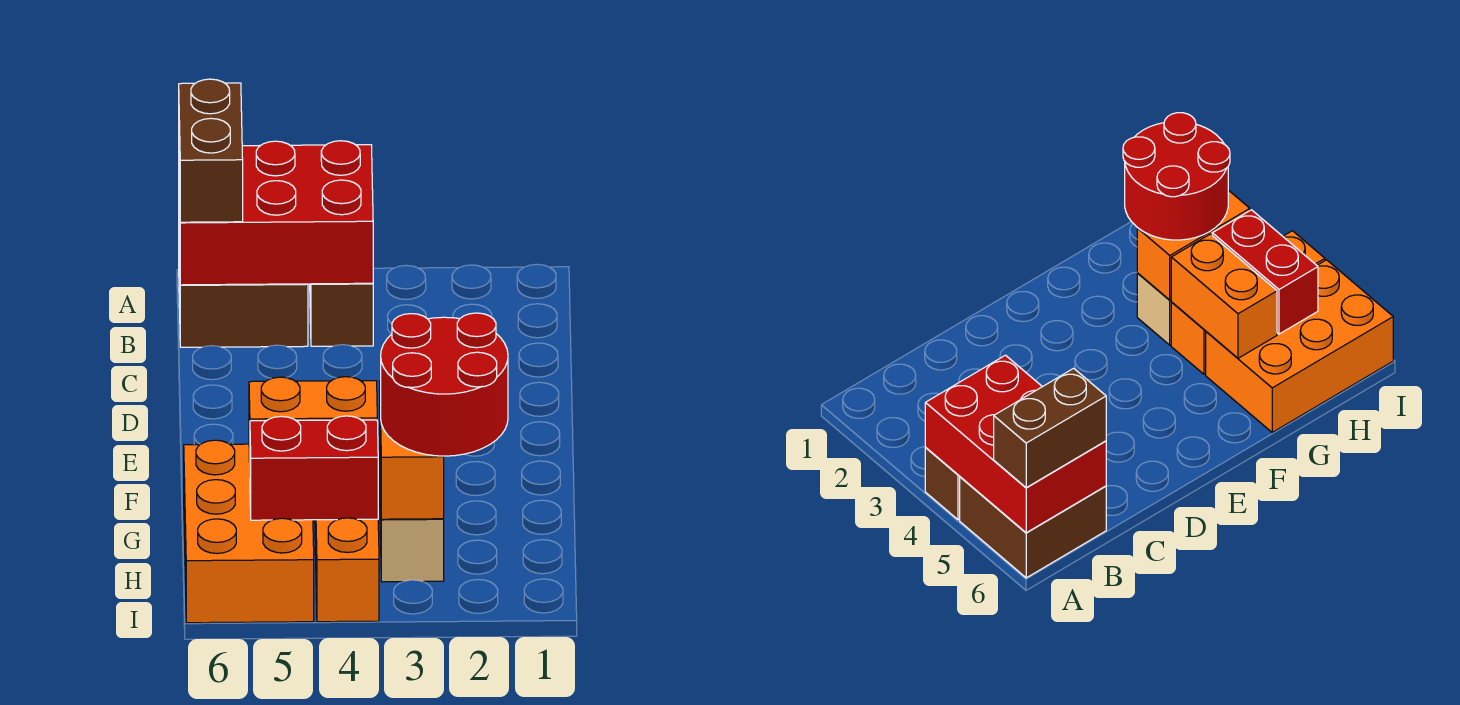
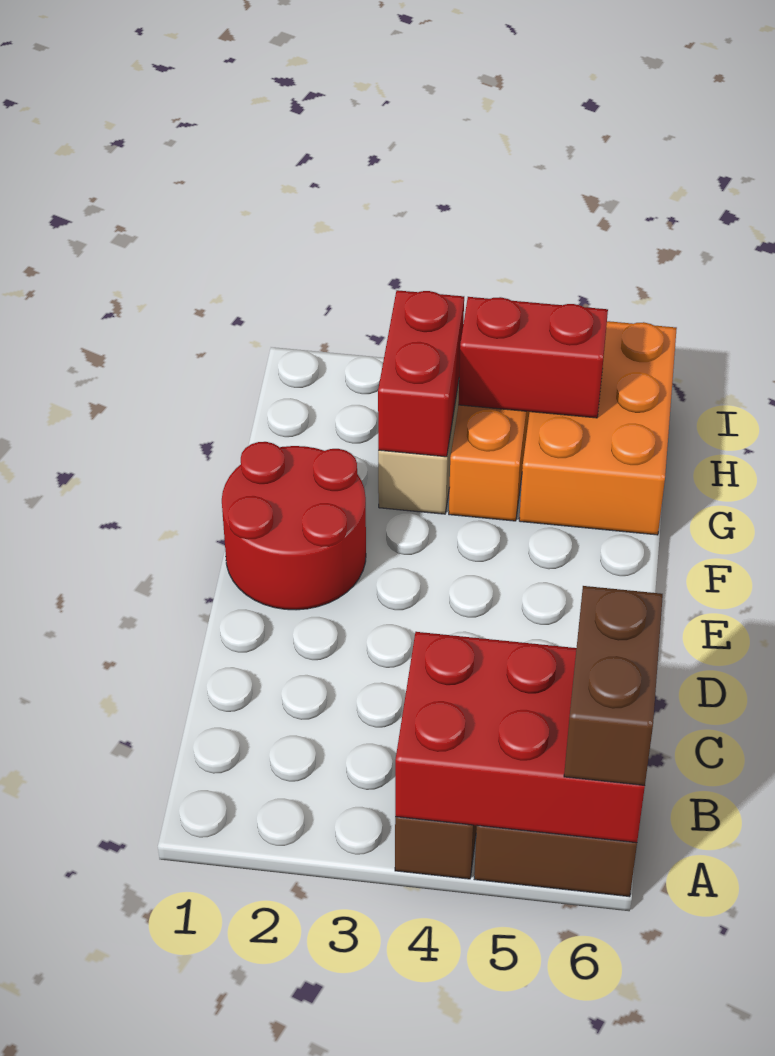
red round brick G2:H3 level 3 -> red round brick E1:F2 level 1
orange brick G3:H3 level 2 -> red brick G3:H3 level 2
orange brick G4:G5 level 2 -> none

